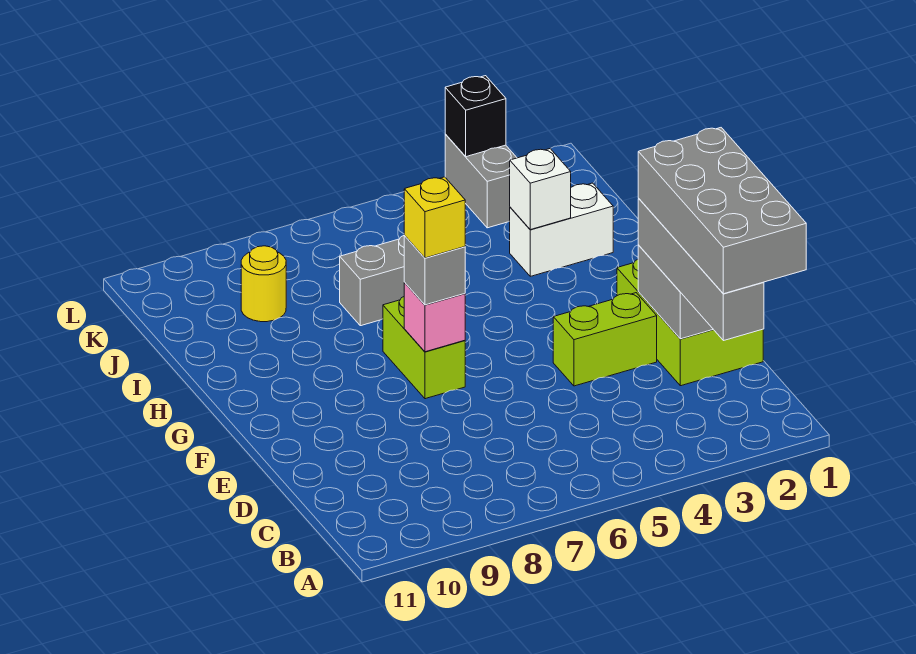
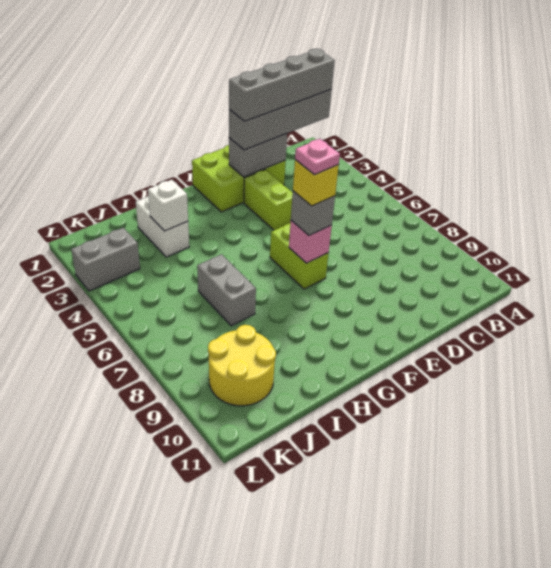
grey brick B1:E2 level 4 -> grey brick B2:E2 level 4
lime brick F7:G7 level 1 -> lime brick F6:F7 level 1
none -> pink plate F7 level 5
yellow round brick J9 level 1 -> yellow round brick J9:K10 level 1
black brick L3 level 2 -> none

